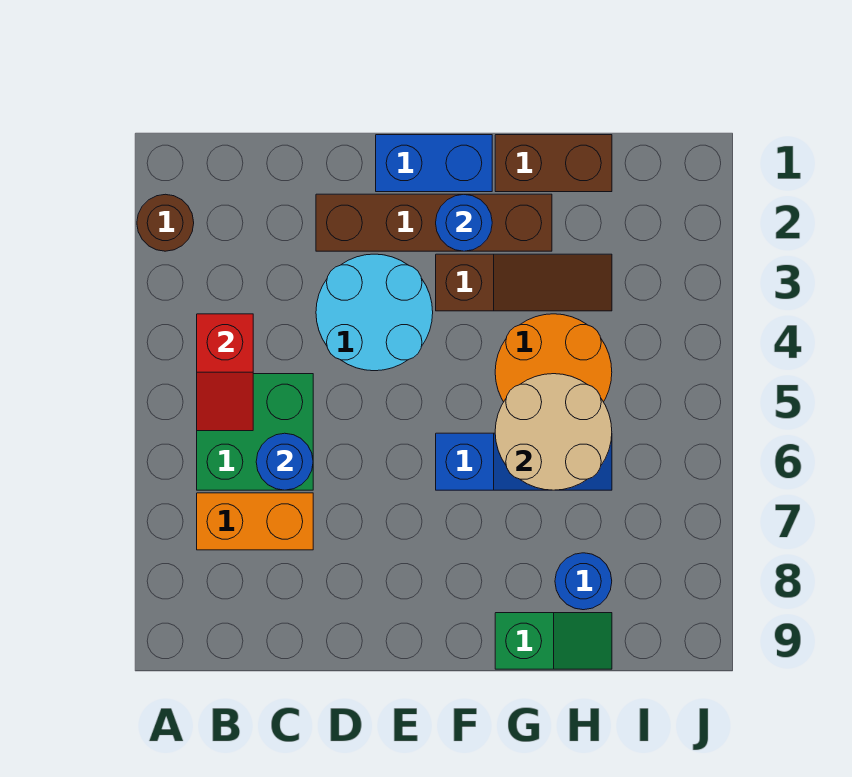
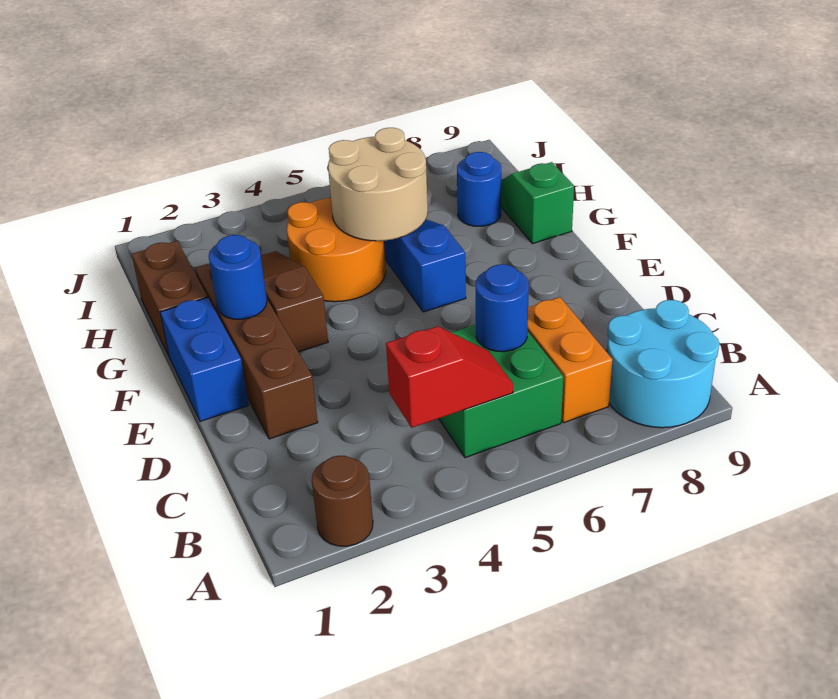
cyan round brick D3:E4 level 1 -> cyan round brick A8:B9 level 1

